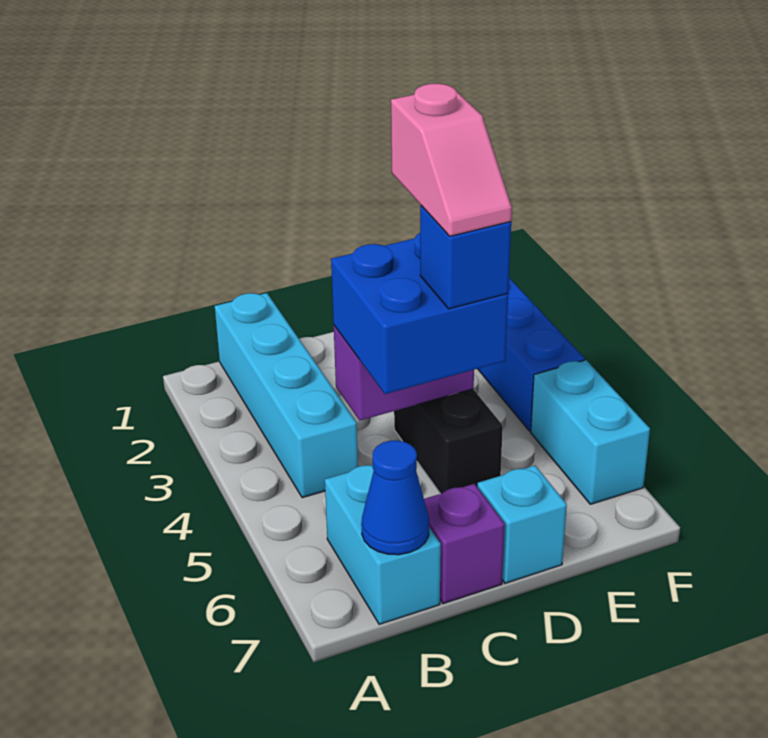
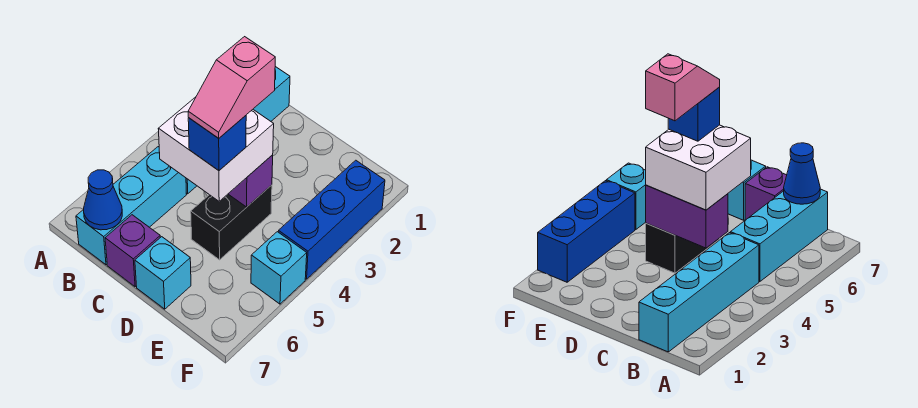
cyan brick B6:B7 level 1 -> cyan brick B5:B7 level 1
blue brick C4:D5 level 3 -> white brick C4:D5 level 3
cyan brick F5:F6 level 1 -> cyan brick F5 level 1

